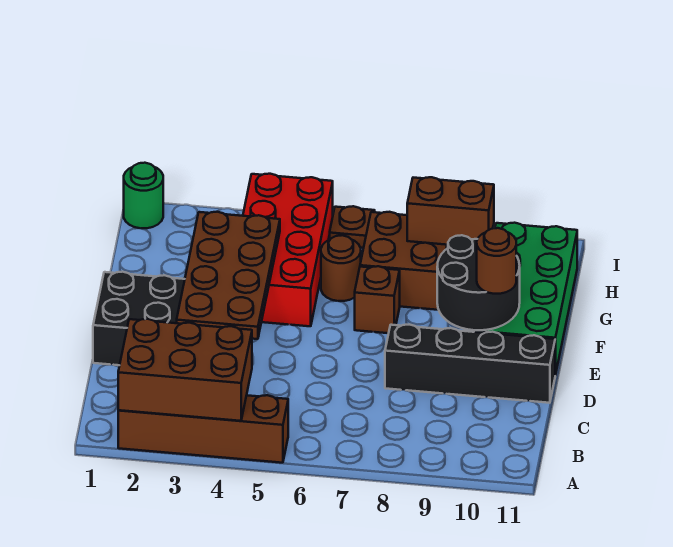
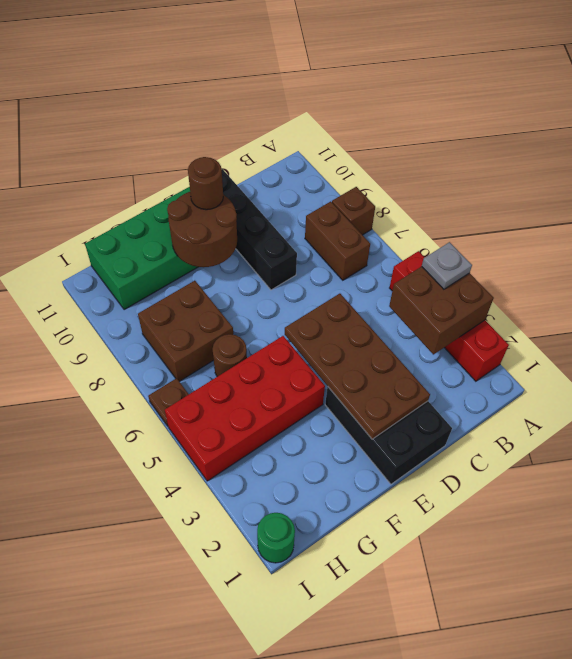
brown brick A2:A5 level 1 -> red brick A2:A5 level 1
brown brick A2:B4 level 2 -> brown brick A3:B4 level 2
none -> grey plate A4 level 3
brown plate D3:G4 level 2 -> brown plate D2:E5 level 2
black round brick E9:F10 level 2 -> brown round brick E9:F10 level 2
brown brick F7 level 1 -> brown brick A8 level 1
brown brick H8:H9 level 2 -> brown brick B7:B8 level 1

